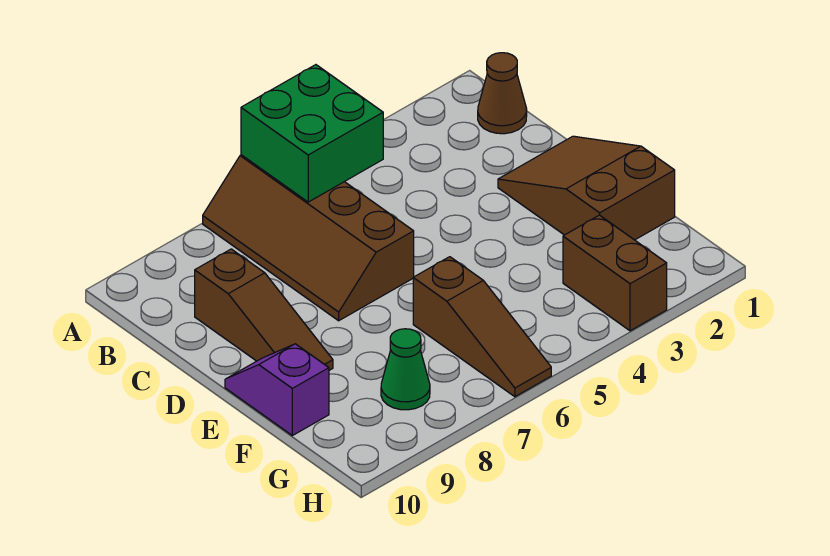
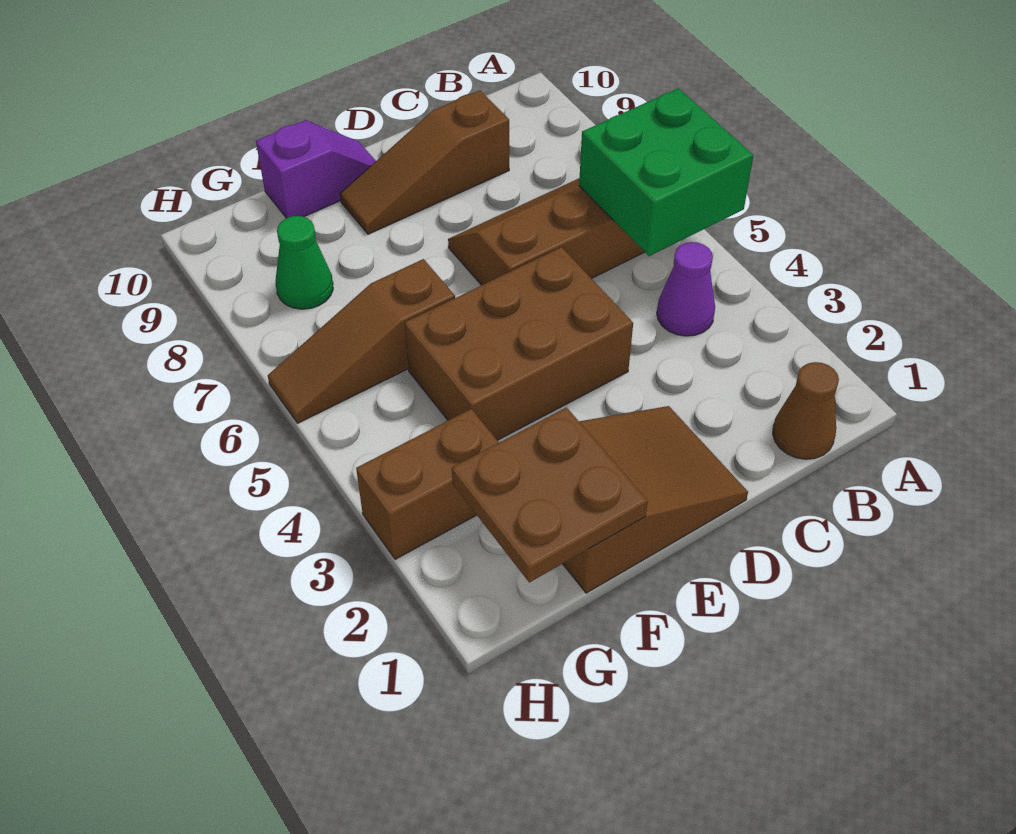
none -> purple cone B4 level 1
none -> brown brick D4:F5 level 1
none -> brown plate F1:G2 level 2

